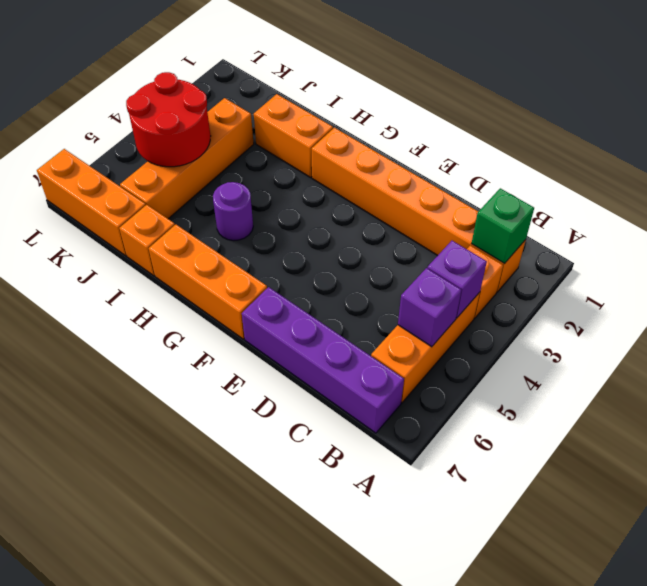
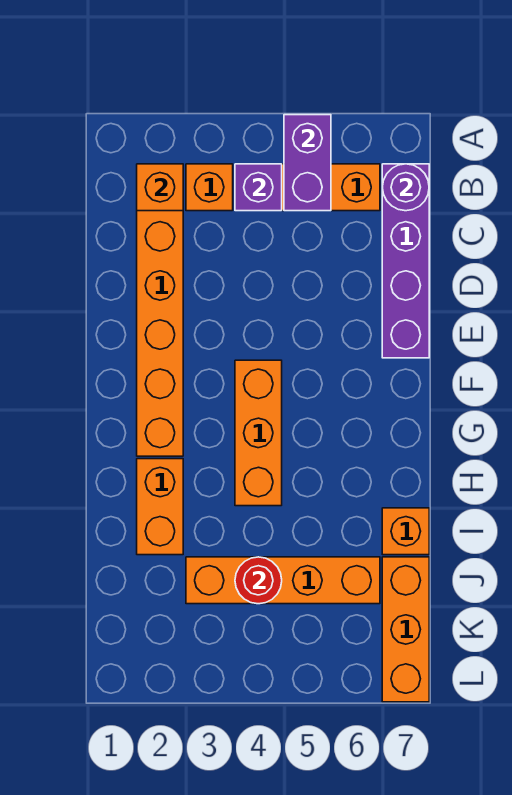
green brick B2 level 2 -> orange brick B2 level 2
purple brick B5 level 2 -> purple brick A5:B5 level 2
orange brick F7:H7 level 1 -> orange brick F4:H4 level 1
purple round brick H5 level 1 -> purple round brick B7 level 2
red round brick J4:K5 level 2 -> red round brick J4 level 2

